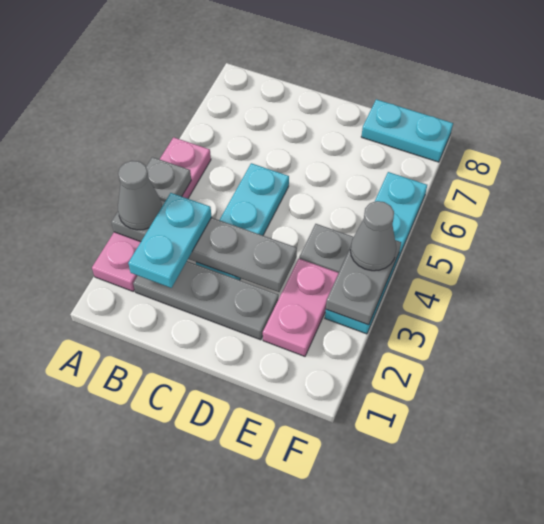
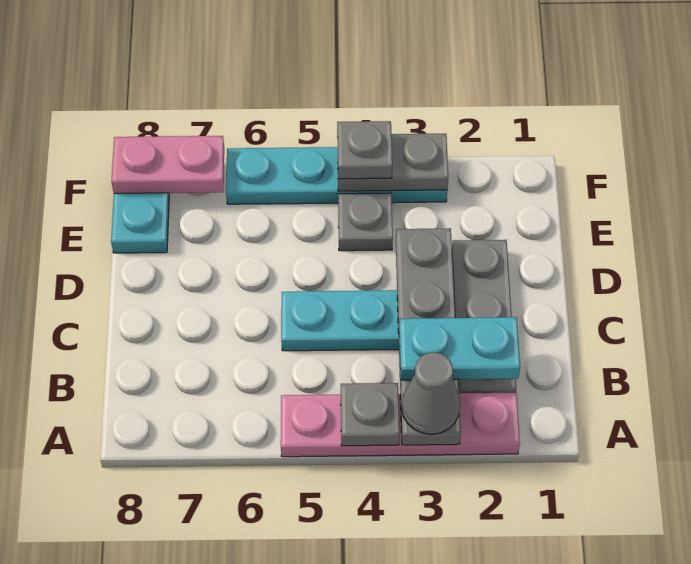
pink plate E2:E3 level 1 -> pink plate F7:F8 level 2
grey cone F4 level 3 -> grey plate F4 level 3

